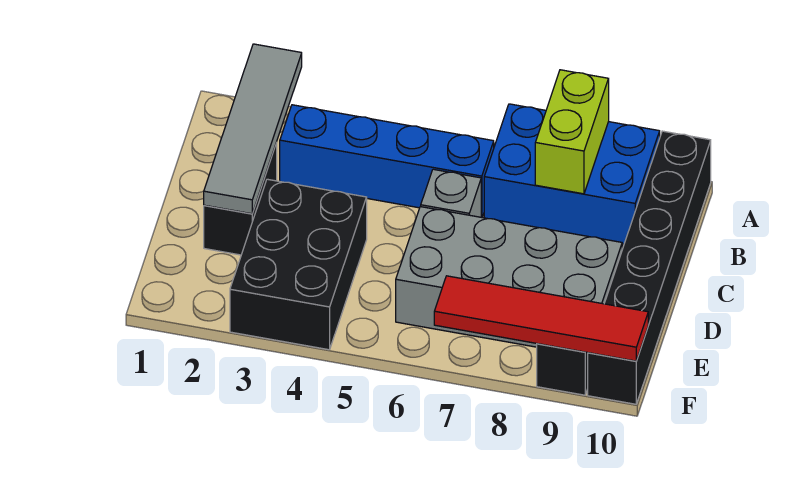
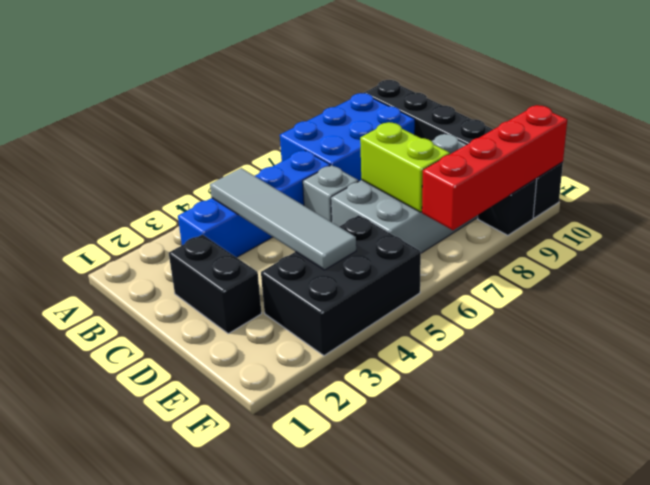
grey tile A2:D2 level 2 -> grey tile B4:E4 level 2
lime brick A8:B8 level 2 -> lime brick D7:E7 level 2
black brick D3:F4 level 1 -> black brick E3:F5 level 1
red tile F7:F10 level 2 -> red brick F7:F10 level 2

